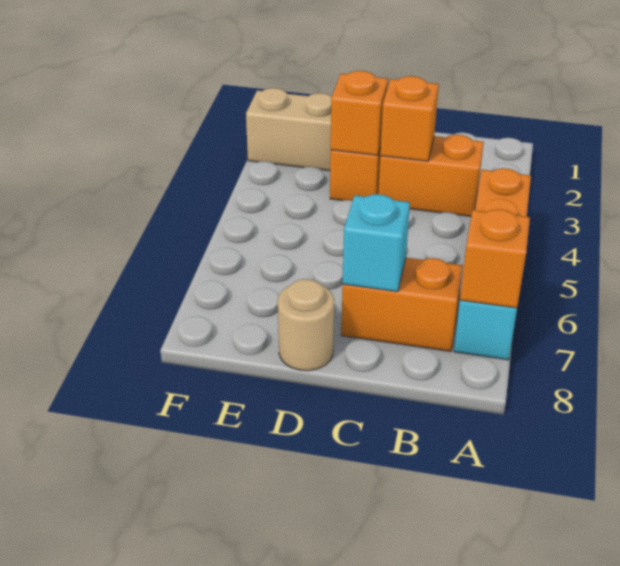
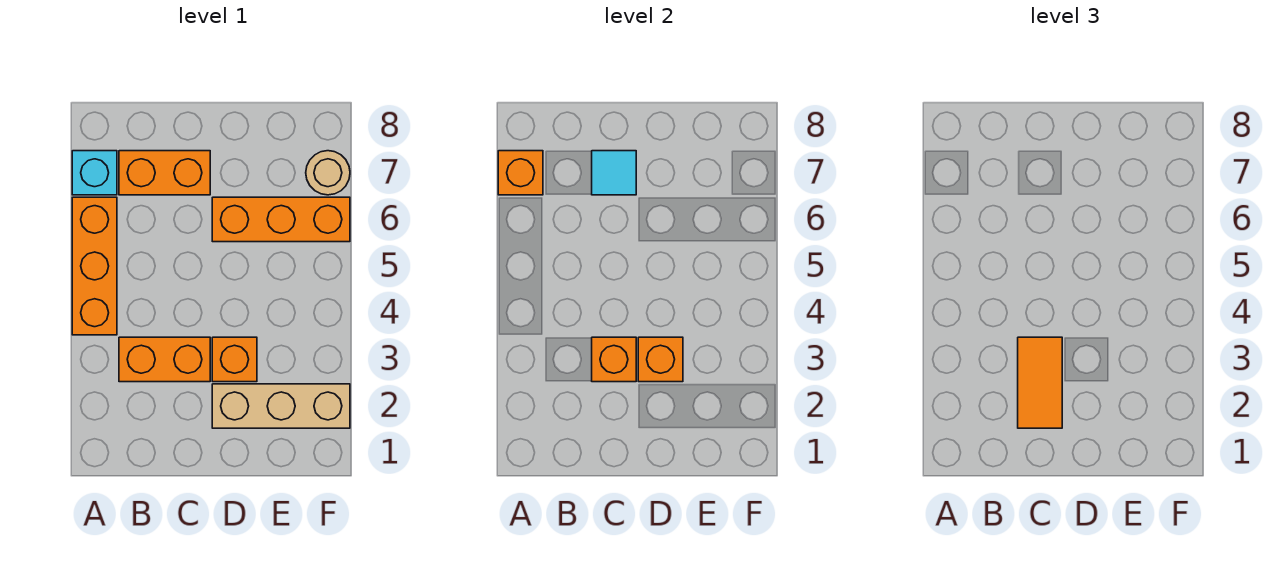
none -> orange tile C2:C3 level 3
cyan brick C7 level 2 -> cyan tile C7 level 2
none -> orange brick D6:F6 level 1
tan round brick D8 level 1 -> tan round brick F7 level 1

